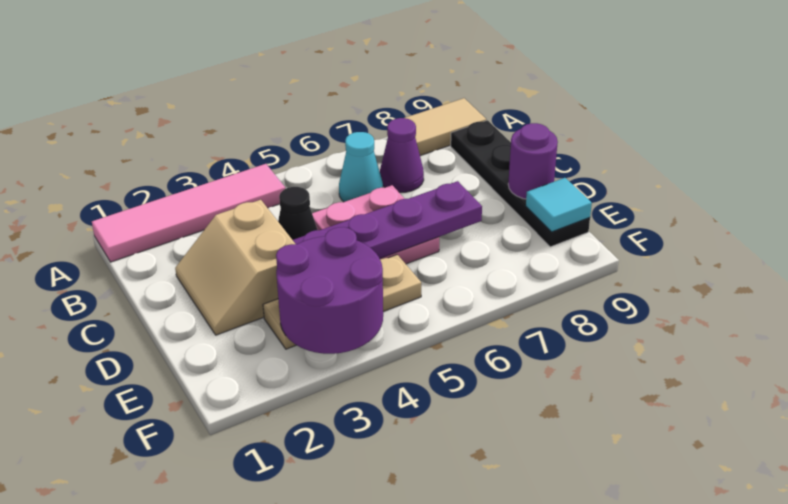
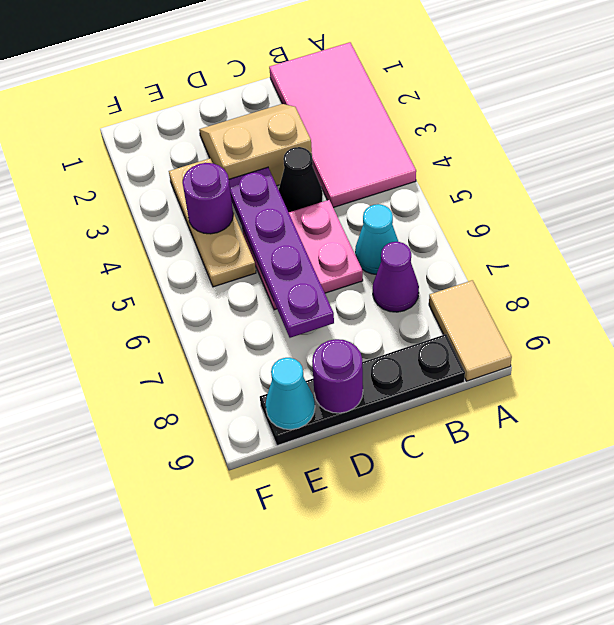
pink tile A1:A4 level 1 -> pink tile A1:B4 level 1
purple round brick E3:F4 level 2 -> purple round brick E4 level 2
cyan tile E9 level 2 -> cyan cone E9 level 2

